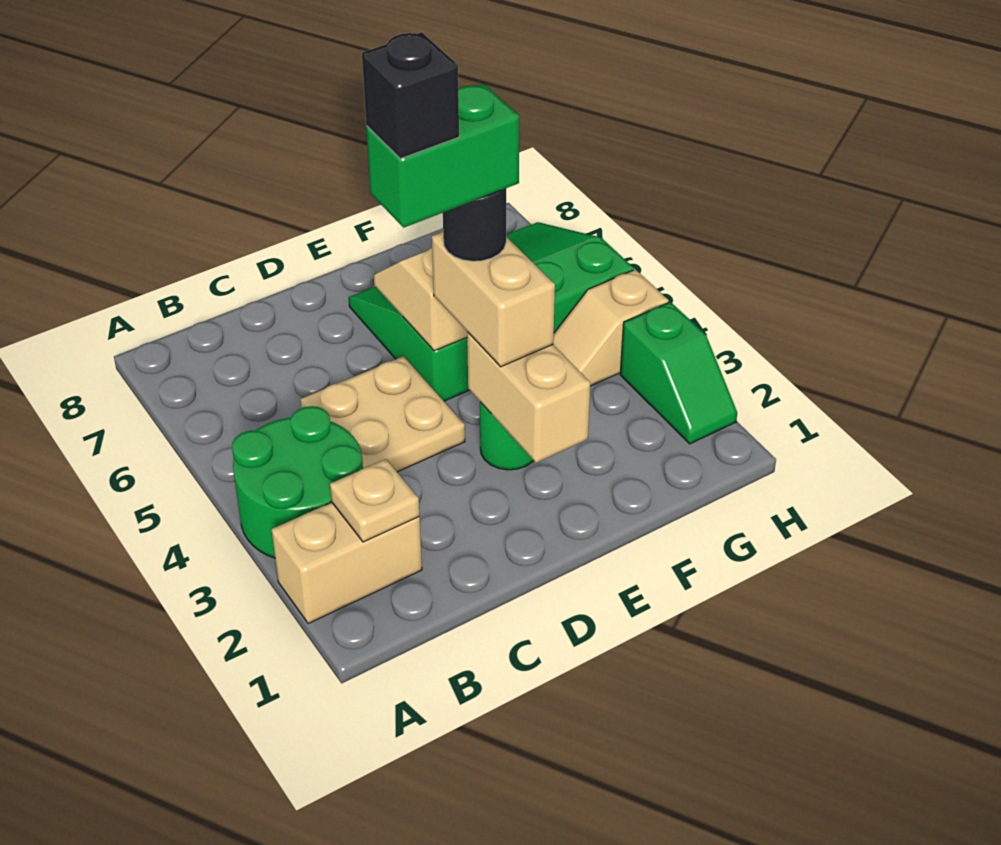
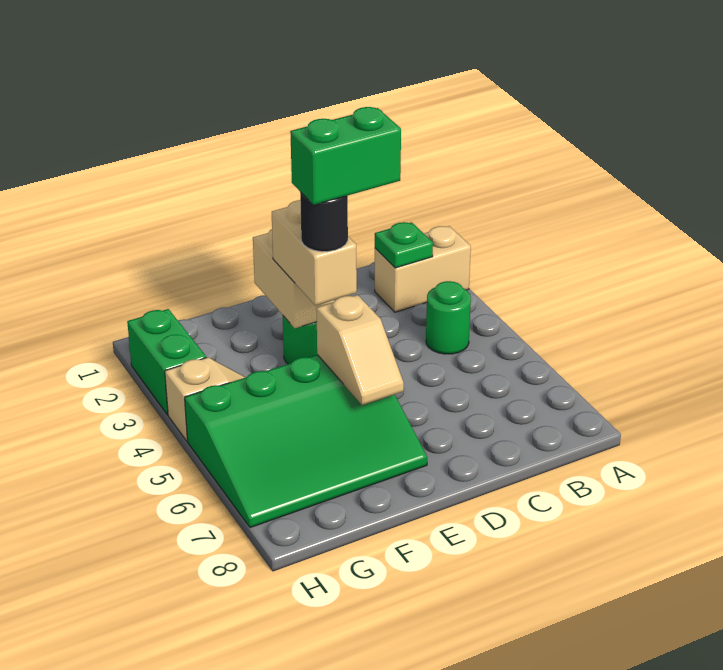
green round brick A3:B4 level 1 -> green round brick B4 level 1
tan plate B2 level 2 -> green plate B2 level 2
tan plate C4:D5 level 1 -> none
black brick D4 level 6 -> none
green slope H2:H3 level 1 top 3 -> green brick H2:H3 level 1

